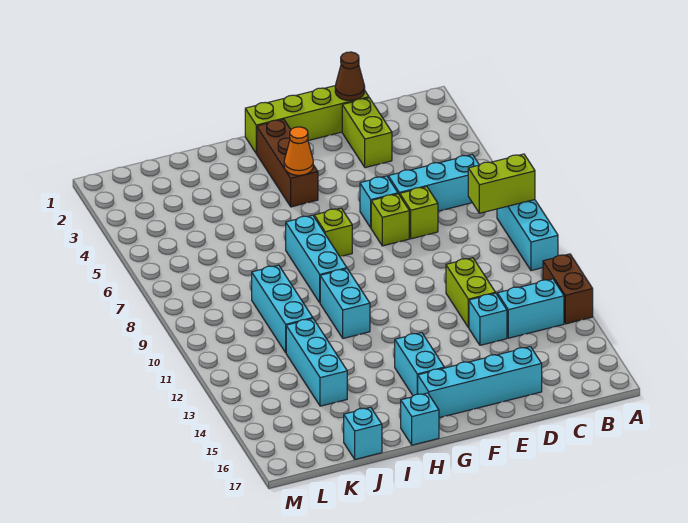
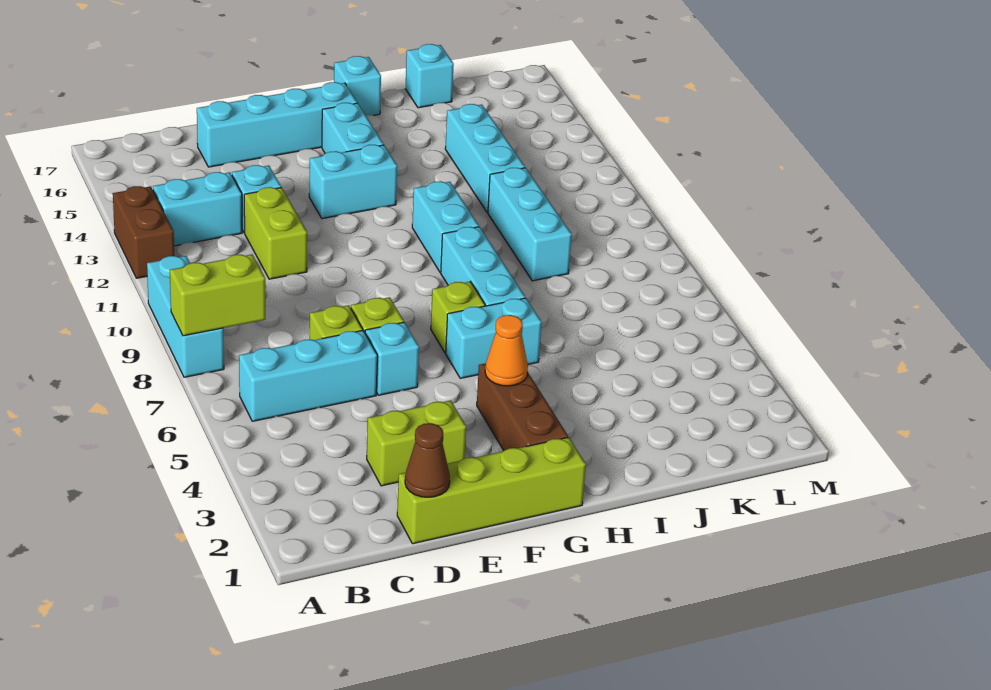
lime brick D2:D3 level 1 -> lime brick D3:E3 level 1
none -> cyan brick F13:G13 level 1
none -> cyan brick G6:H6 level 1

